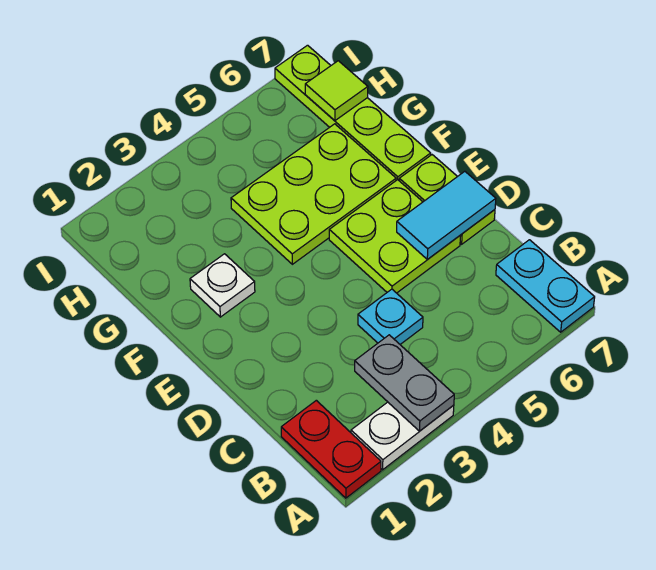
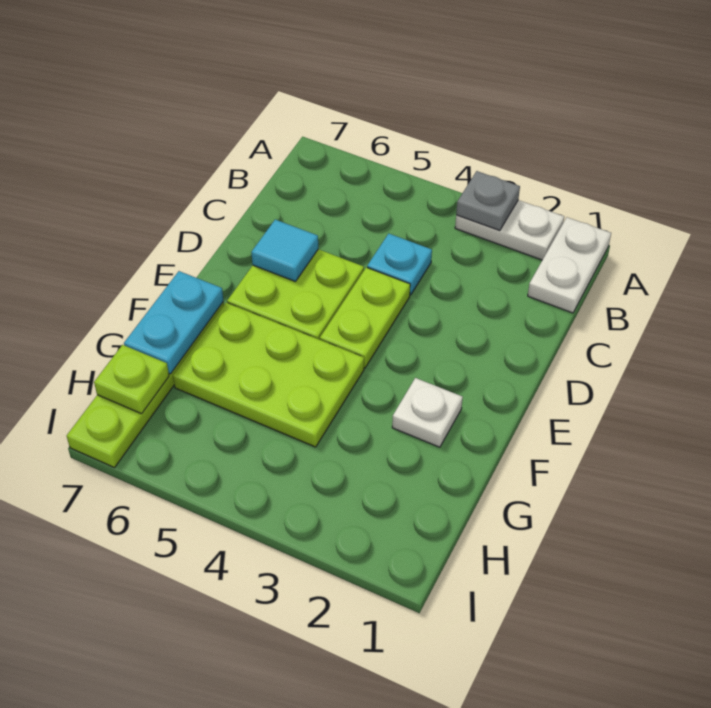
red plate A1:B1 level 1 -> white plate A1:B1 level 1
grey plate A3:B3 level 2 -> grey plate A3 level 2
cyan plate A7:B7 level 1 -> cyan plate F7:G7 level 2
cyan tile D6:D7 level 2 -> cyan tile D6 level 2
lime plate D7:E7 level 1 -> lime plate D4:E4 level 1
lime tile H7 level 2 -> lime plate H7 level 2

